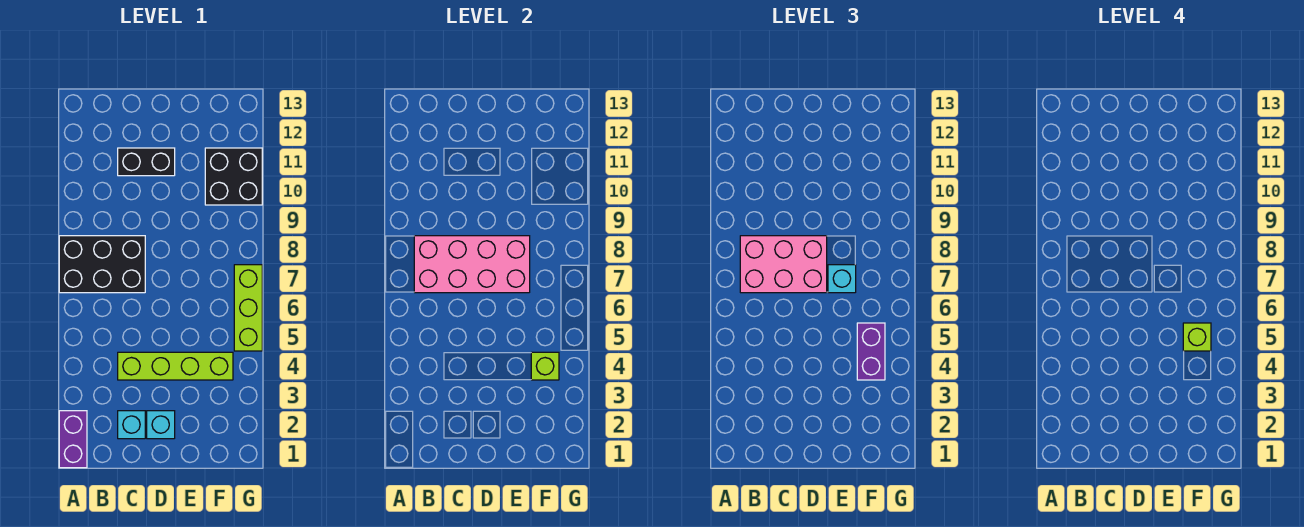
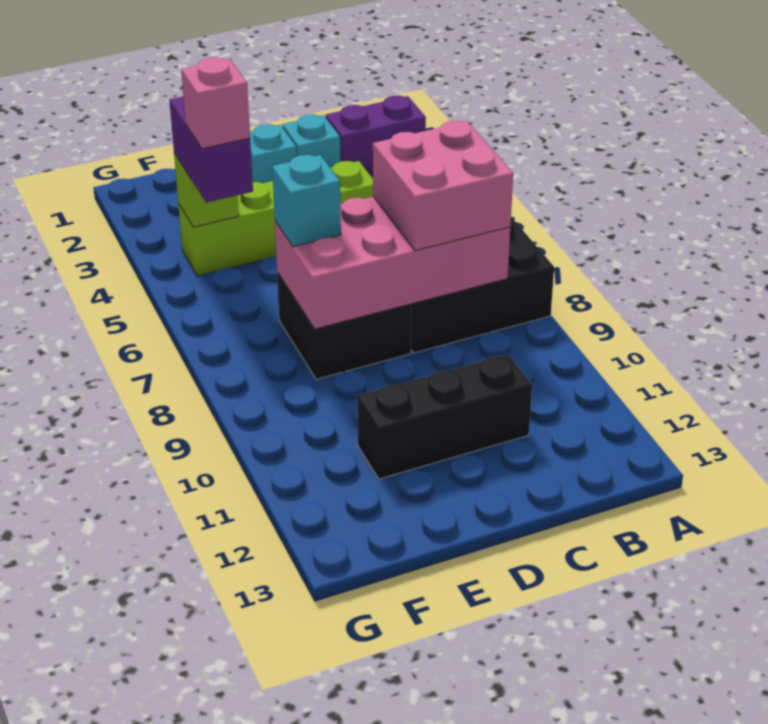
purple brick A1:A2 level 1 -> purple brick A2:B2 level 1
pink brick B7:D8 level 3 -> pink brick B7:C8 level 3
black brick C11:D11 level 1 -> black brick C11:E11 level 1
lime brick F5 level 4 -> pink brick F5 level 4
black brick F10:G11 level 1 -> black brick D7:E8 level 1
lime brick G5:G7 level 1 -> none

